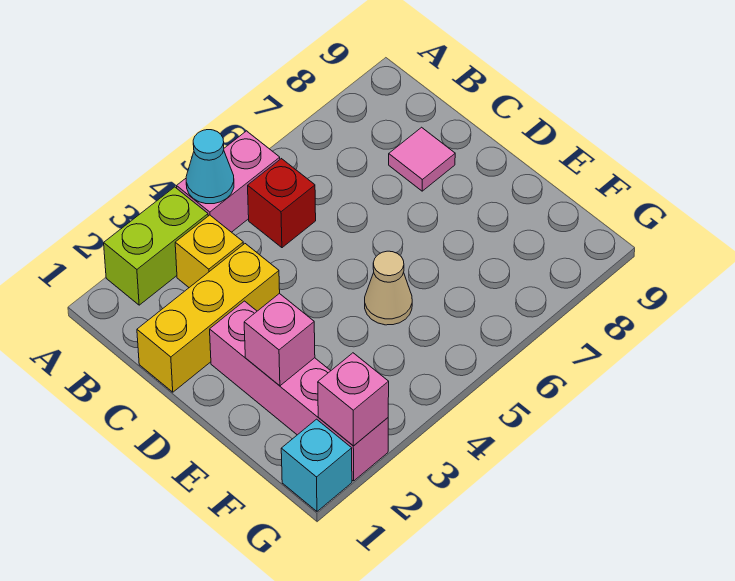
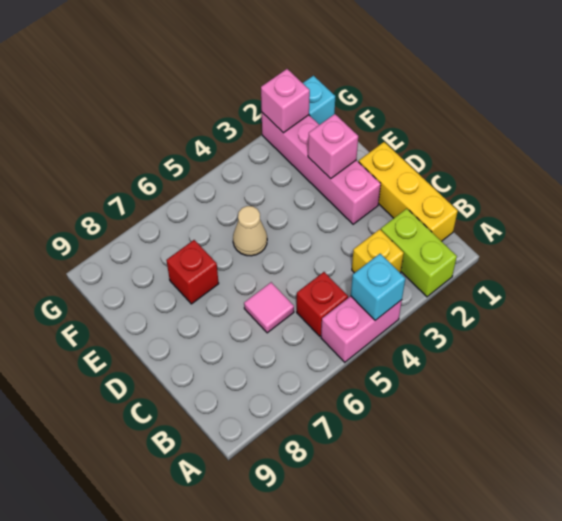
lime brick A2:A3 level 1 -> lime brick A2:B2 level 1
cyan cone A4 level 2 -> cyan brick A4 level 2
yellow brick C1:C3 level 1 -> yellow brick B1:D1 level 1
pink tile C8 level 1 -> pink tile C6 level 1
none -> red brick E7 level 1

